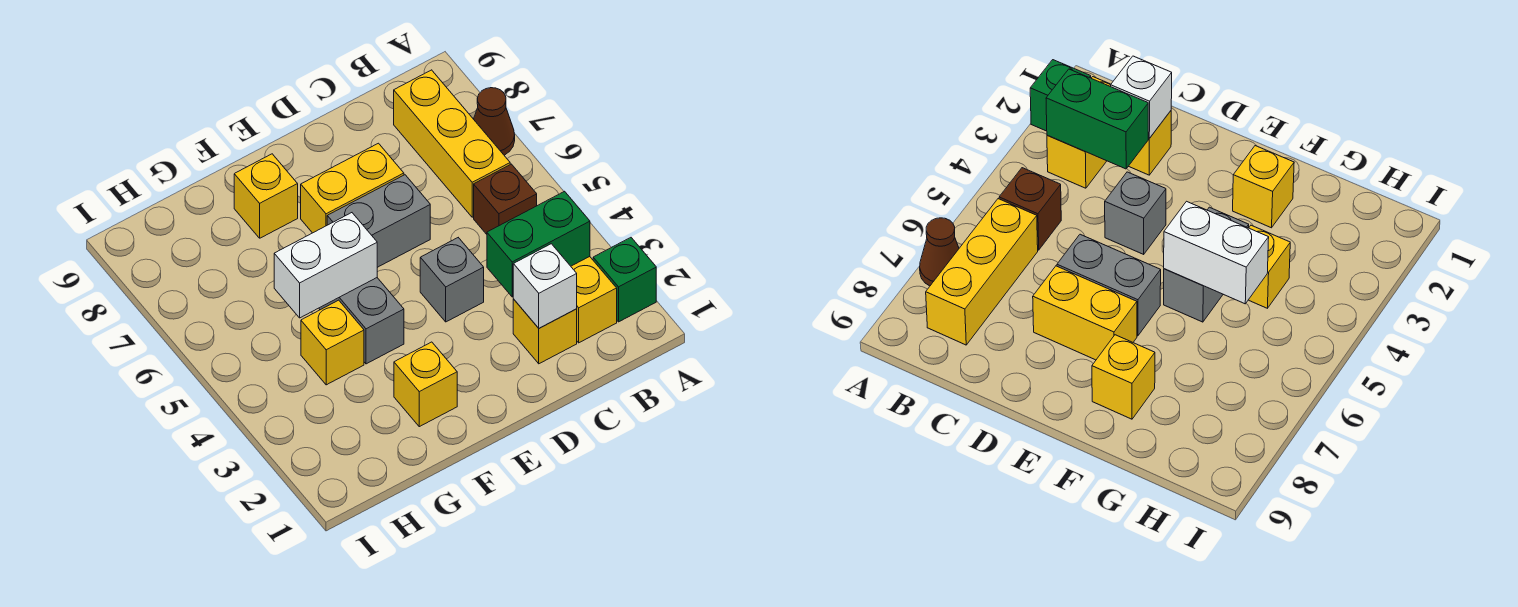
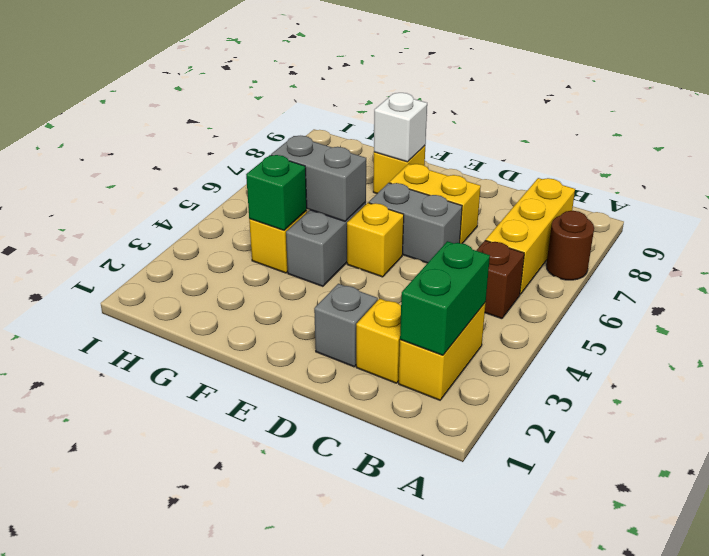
green brick A2 level 1 -> green brick G4 level 2
brown cone A7 level 1 -> brown round brick A7 level 1
green brick B3:C3 level 2 -> green brick B2:B3 level 2
white brick C2 level 2 -> white brick F8 level 2
grey brick D4 level 1 -> grey brick D2 level 1
yellow brick F2 level 1 -> yellow brick E5 level 1
white brick F5:G5 level 2 -> grey brick F5:G5 level 2

